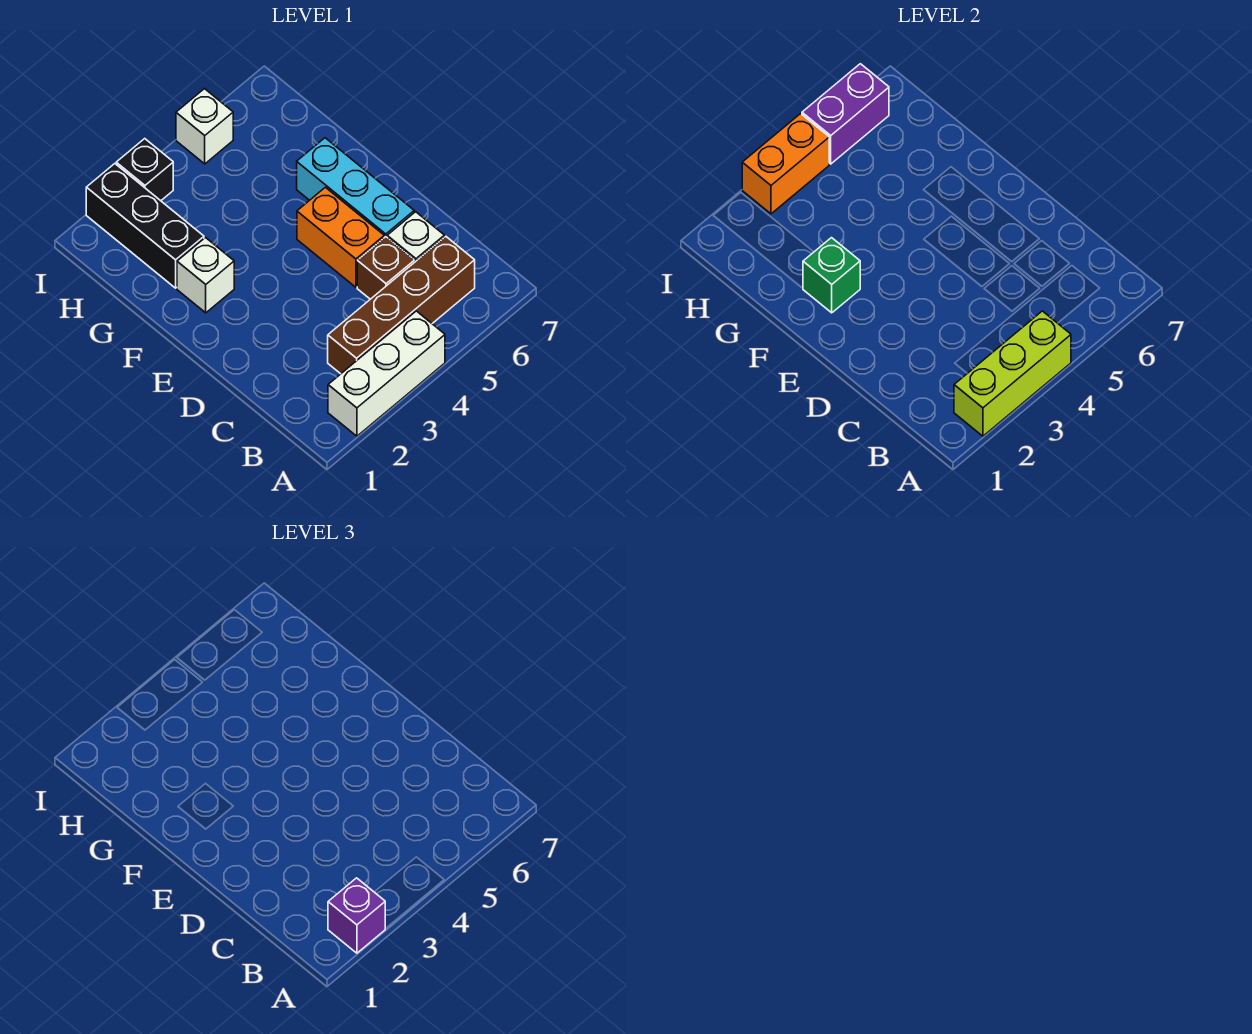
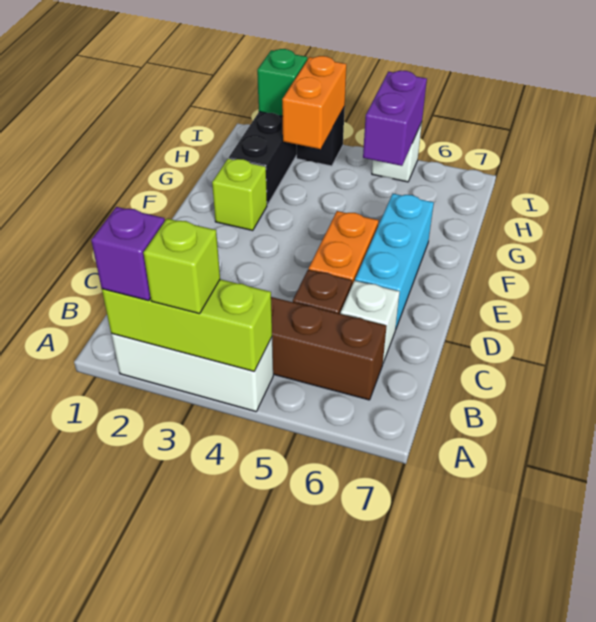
none -> lime brick A3 level 3
white brick F2 level 1 -> lime brick F2 level 1
green brick F2 level 2 -> green brick I2 level 2
orange brick I3:I4 level 2 -> orange brick H3:I3 level 2
purple brick I5:I6 level 2 -> purple brick H5:I5 level 2

